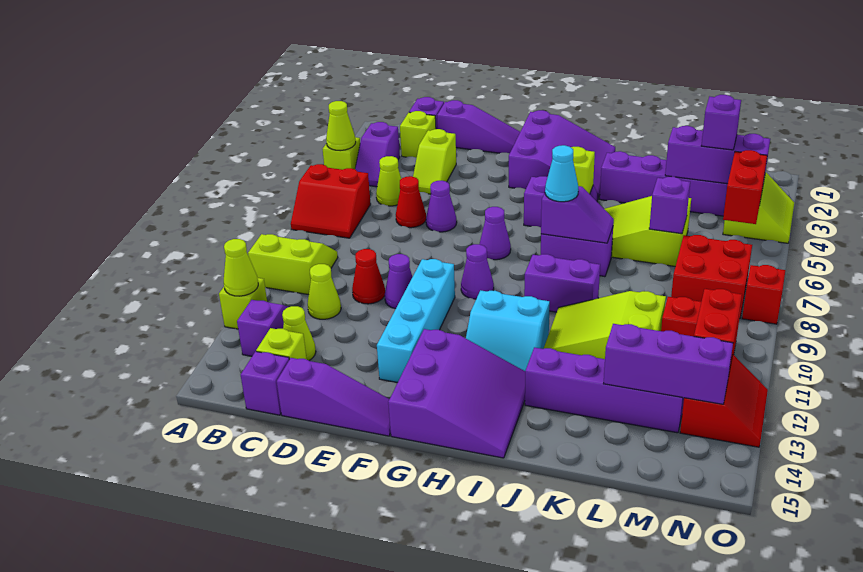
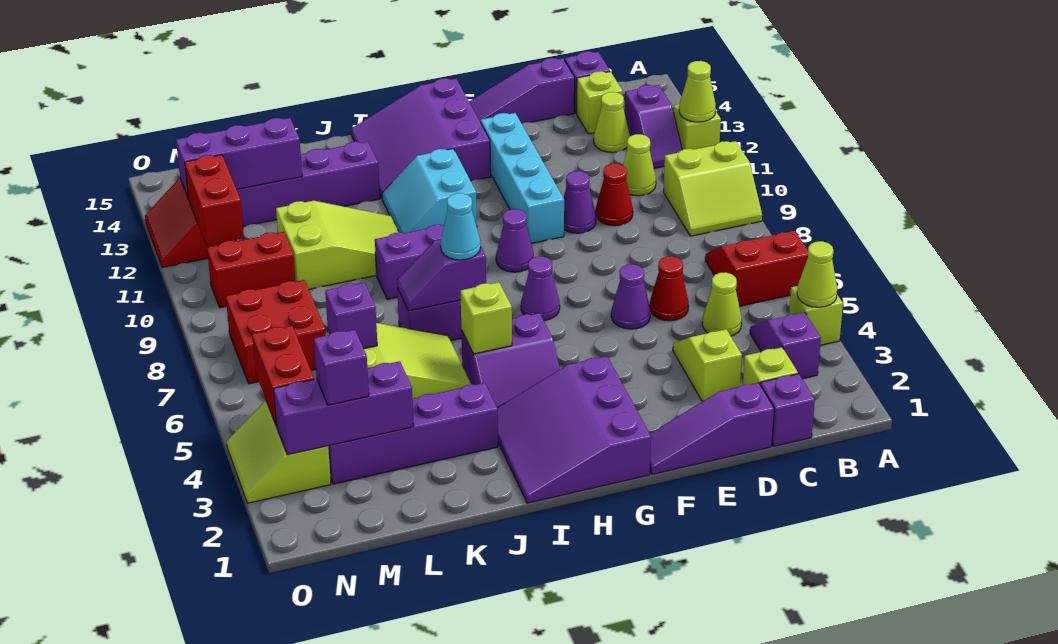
cyan slope H11:I12 level 1 top 11 -> cyan slope H11:I12 level 1 top H
red brick O8 level 1 -> none

